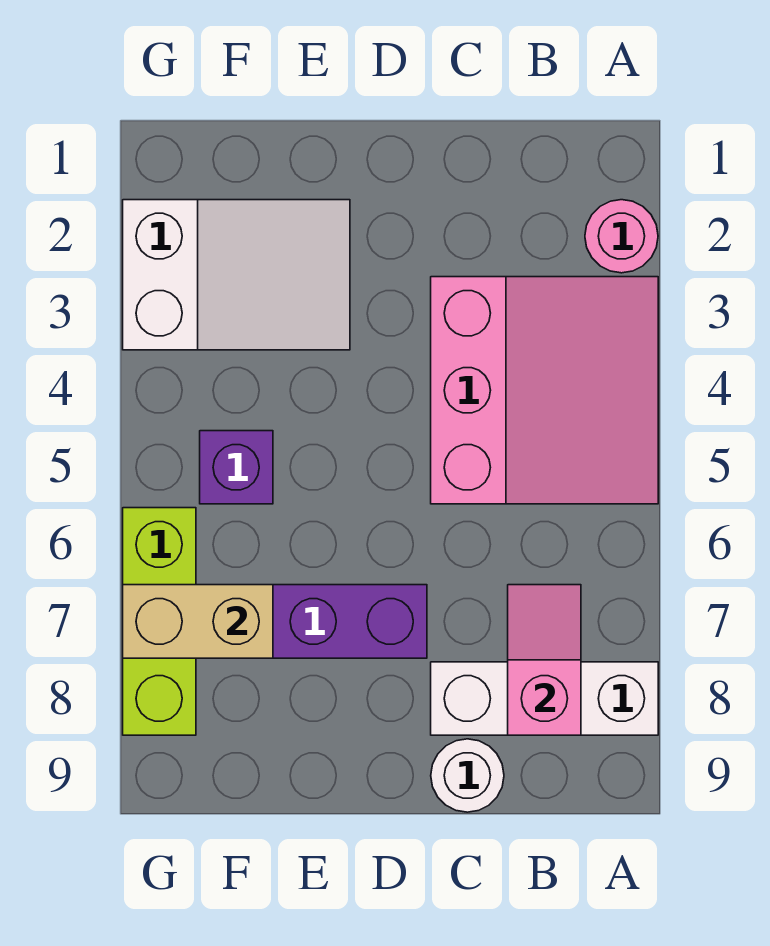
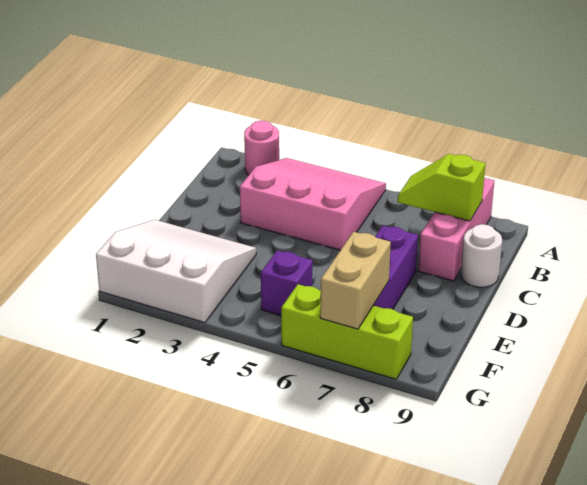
white brick A8:C8 level 1 -> pink brick A8:C8 level 1
pink slope B7:B8 level 2 top 8 -> lime slope B7:B8 level 2 top 8
white slope E2:G3 level 1 top G -> white slope E1:G3 level 1 top G

